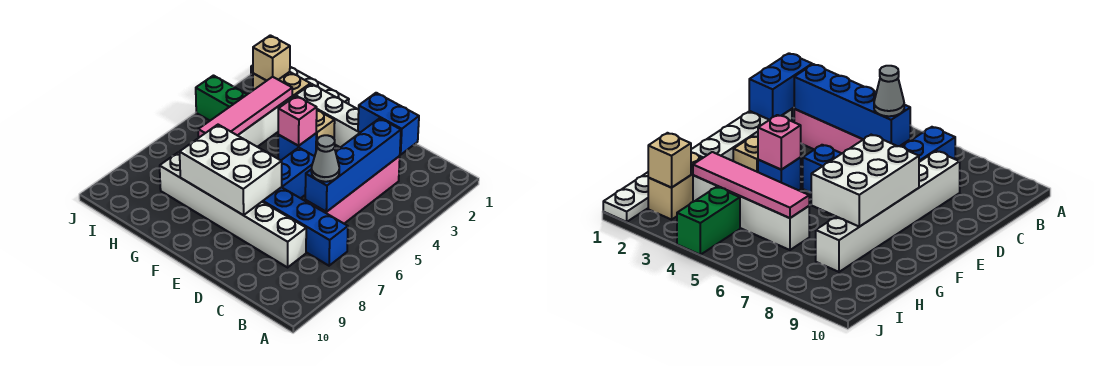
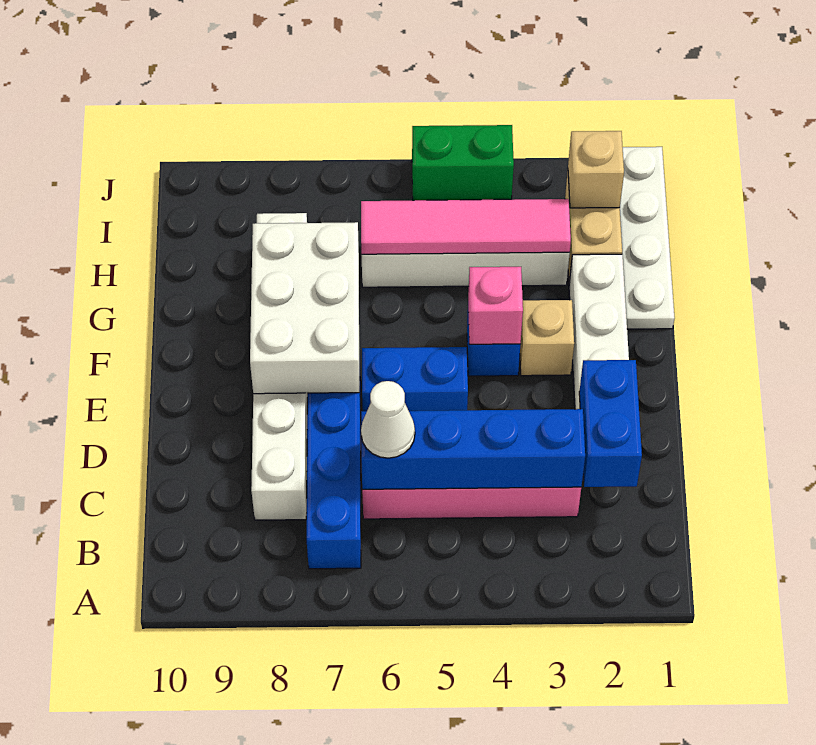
grey cone C6 level 3 -> white cone C6 level 3
green brick I4:J4 level 1 -> green brick J4:J5 level 1

